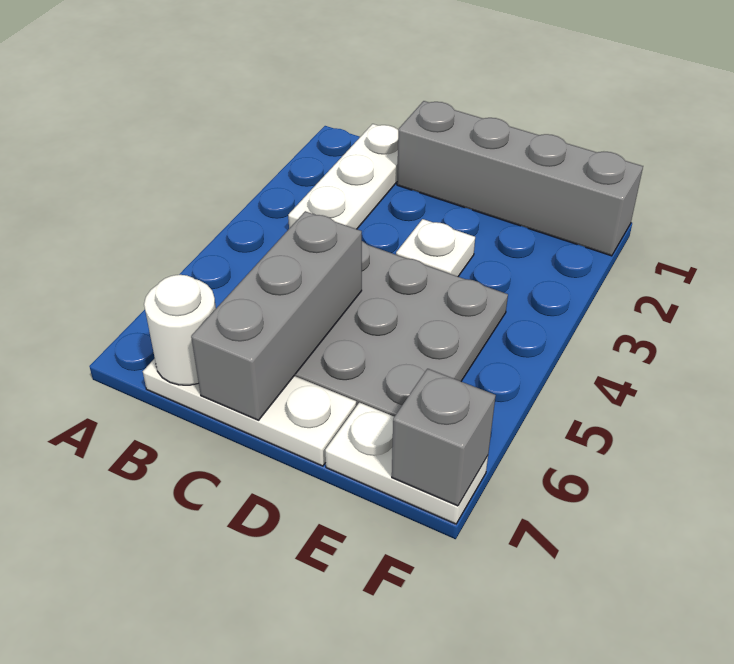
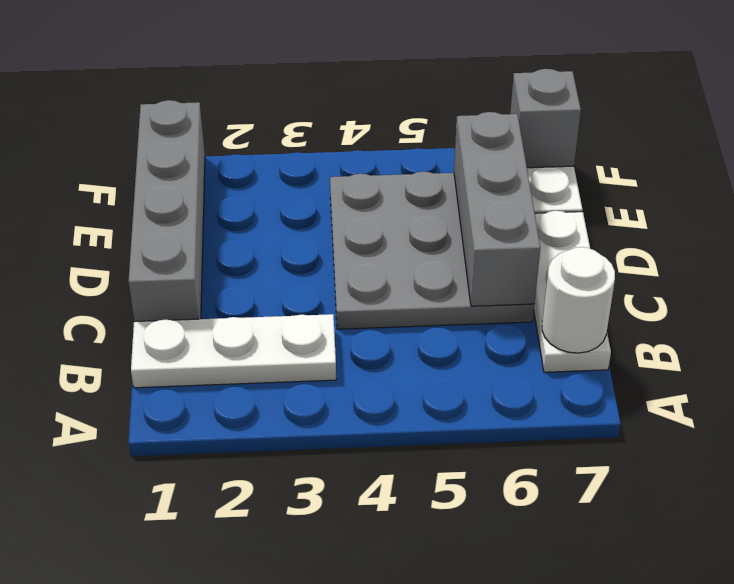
grey brick C5:C7 level 2 -> grey brick C6:E6 level 2
white plate D3 level 1 -> none

